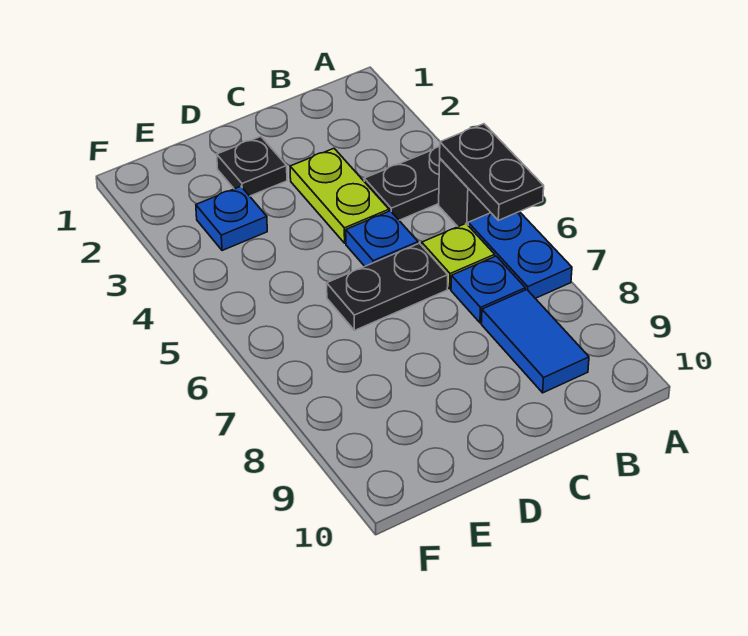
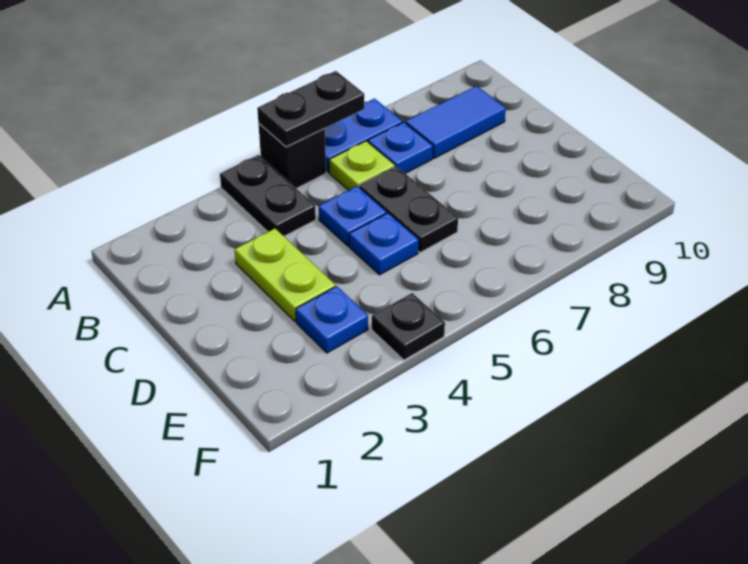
lime plate C3:C4 level 1 -> lime plate C3:D3 level 1
black plate D2 level 1 -> black plate F4 level 1
none -> blue plate D5 level 1

